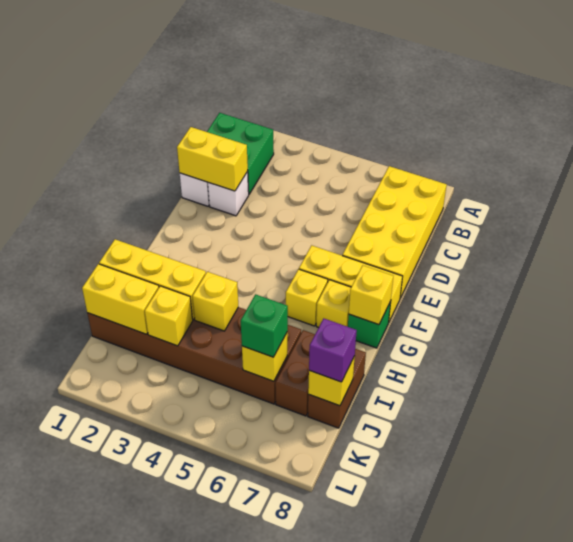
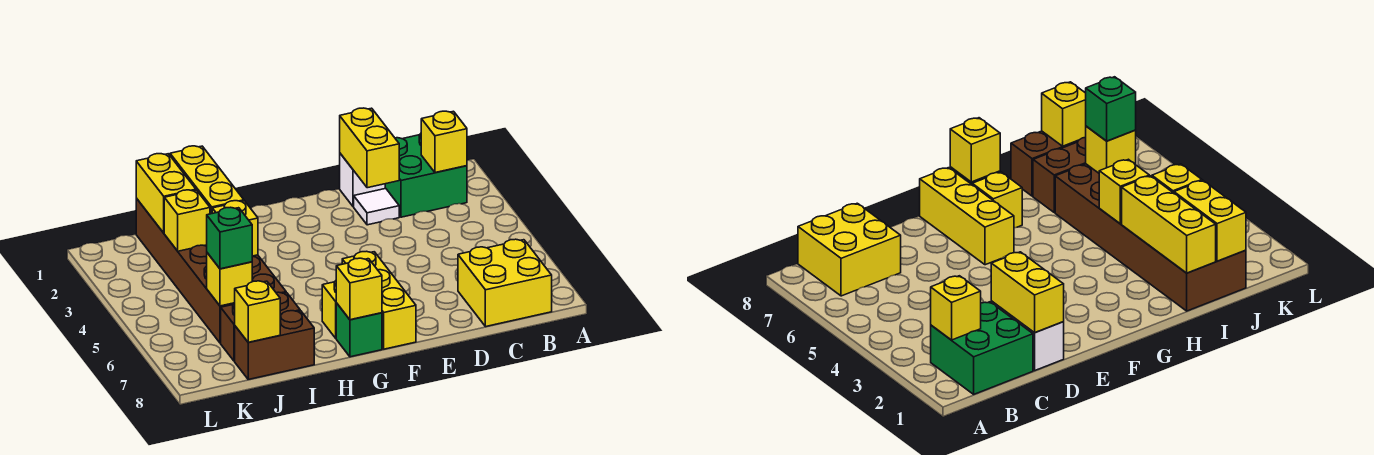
yellow brick B7:E8 level 1 -> yellow brick B7:C8 level 1
white brick D2 level 1 -> white tile D2 level 1
yellow brick G6 level 1 -> yellow brick B2 level 2
purple brick J8 level 3 -> none

